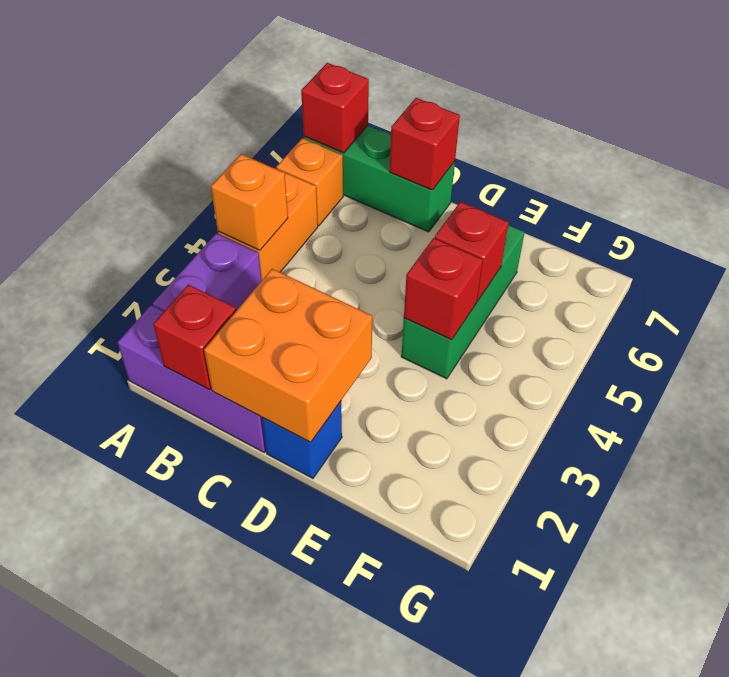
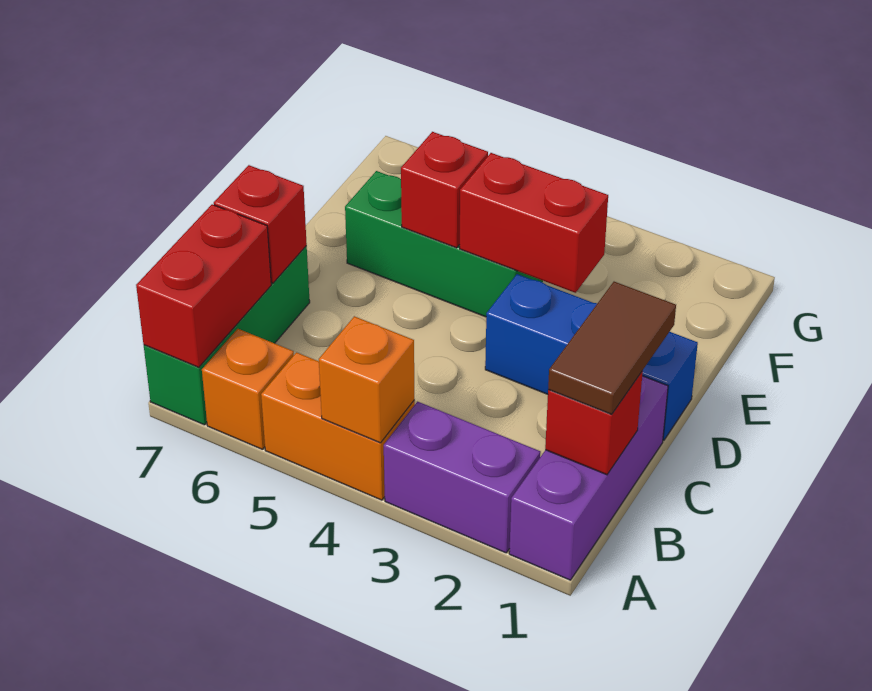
red brick A7 level 2 -> red brick A7:B7 level 2
none -> brown tile B1:C1 level 3
orange brick C1:D2 level 2 -> none
blue brick D1 level 1 -> blue brick D1:D3 level 1
red brick E4 level 2 -> red brick E3:E4 level 2

